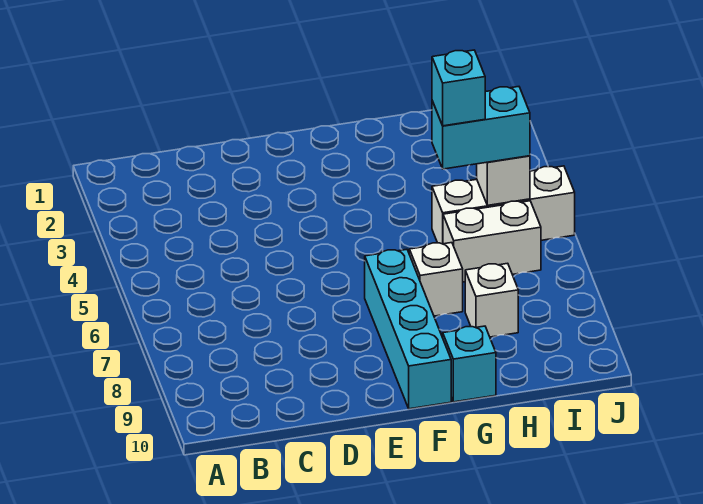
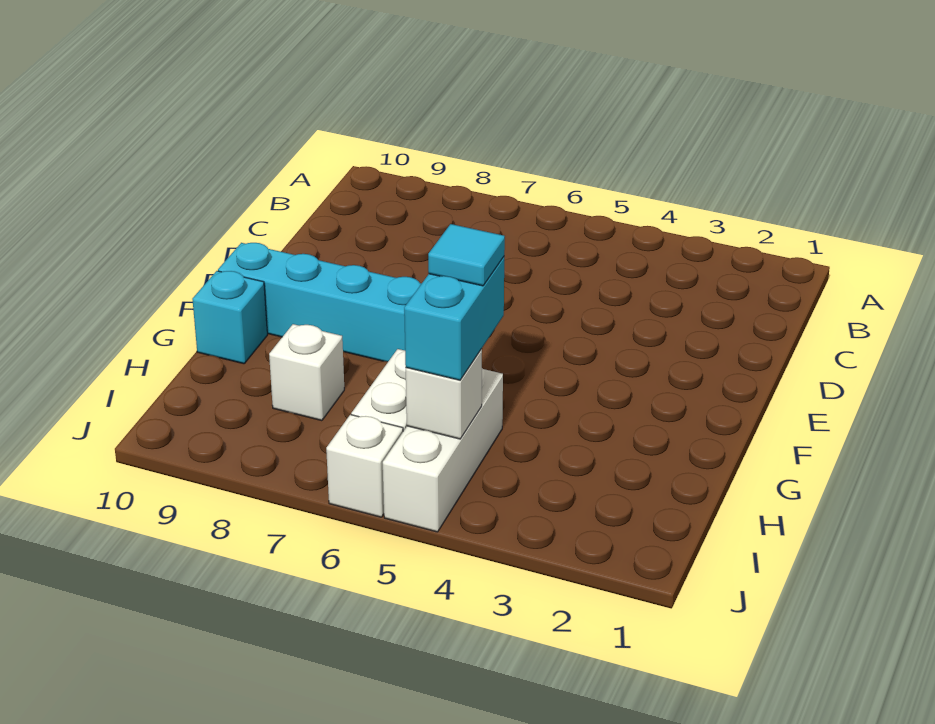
white brick G7 level 1 -> white brick J6 level 1
cyan brick H5 level 4 -> cyan tile H5 level 4

